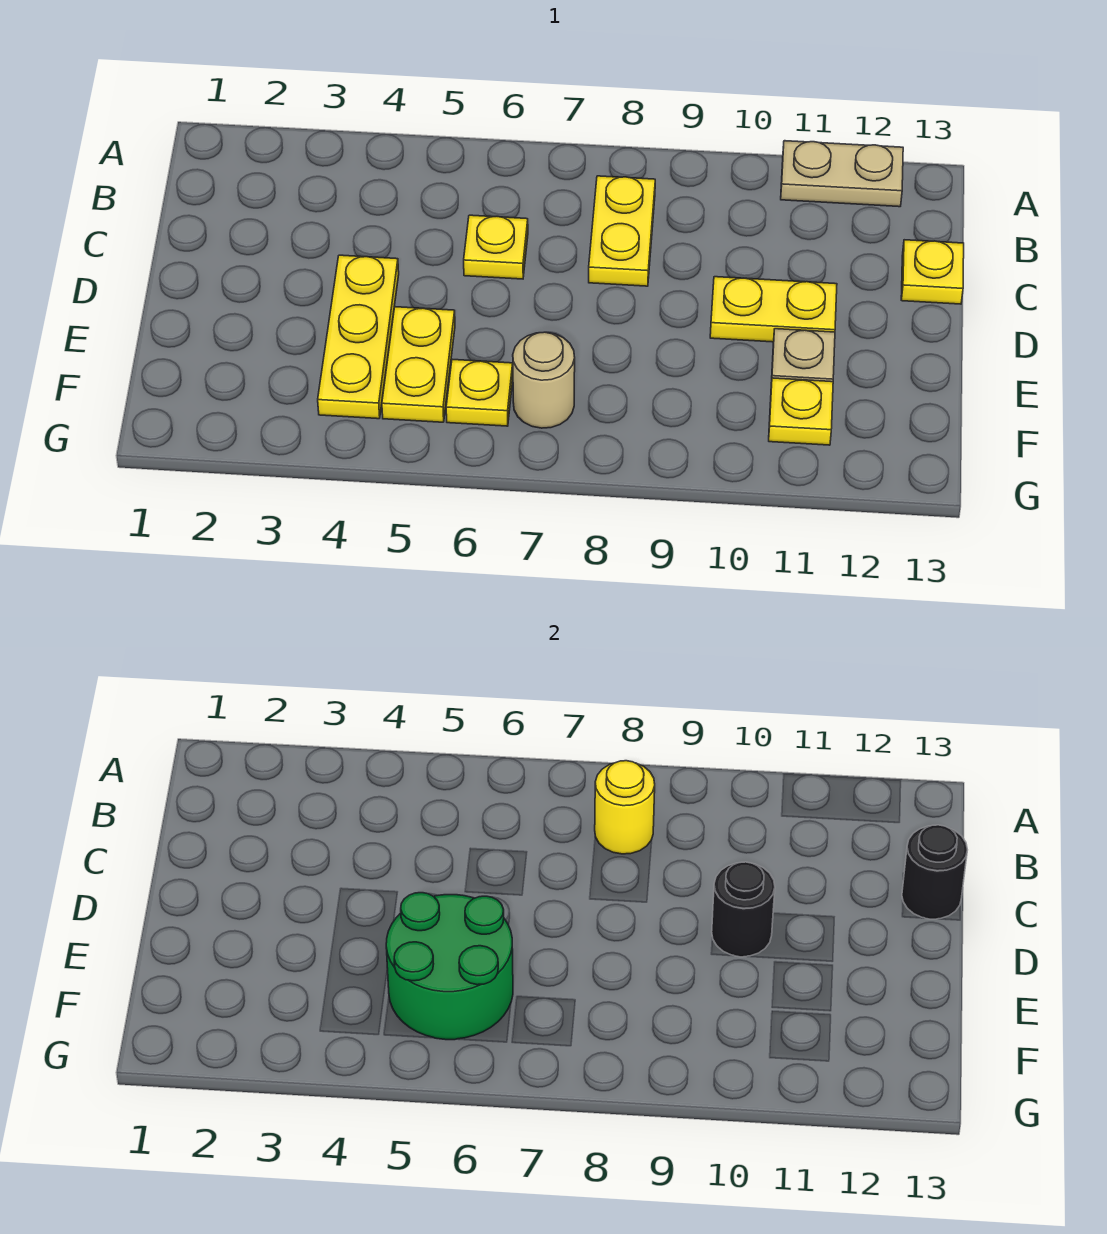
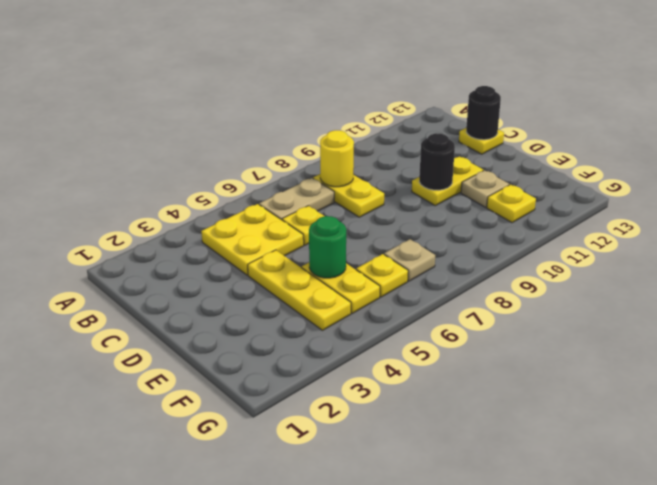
tan plate A11:A12 level 1 -> tan plate B6:B7 level 1
none -> yellow plate B4:C5 level 1
green round brick E5:F6 level 2 -> green round brick E5 level 2
tan round brick F7 level 1 -> tan plate F7 level 1

